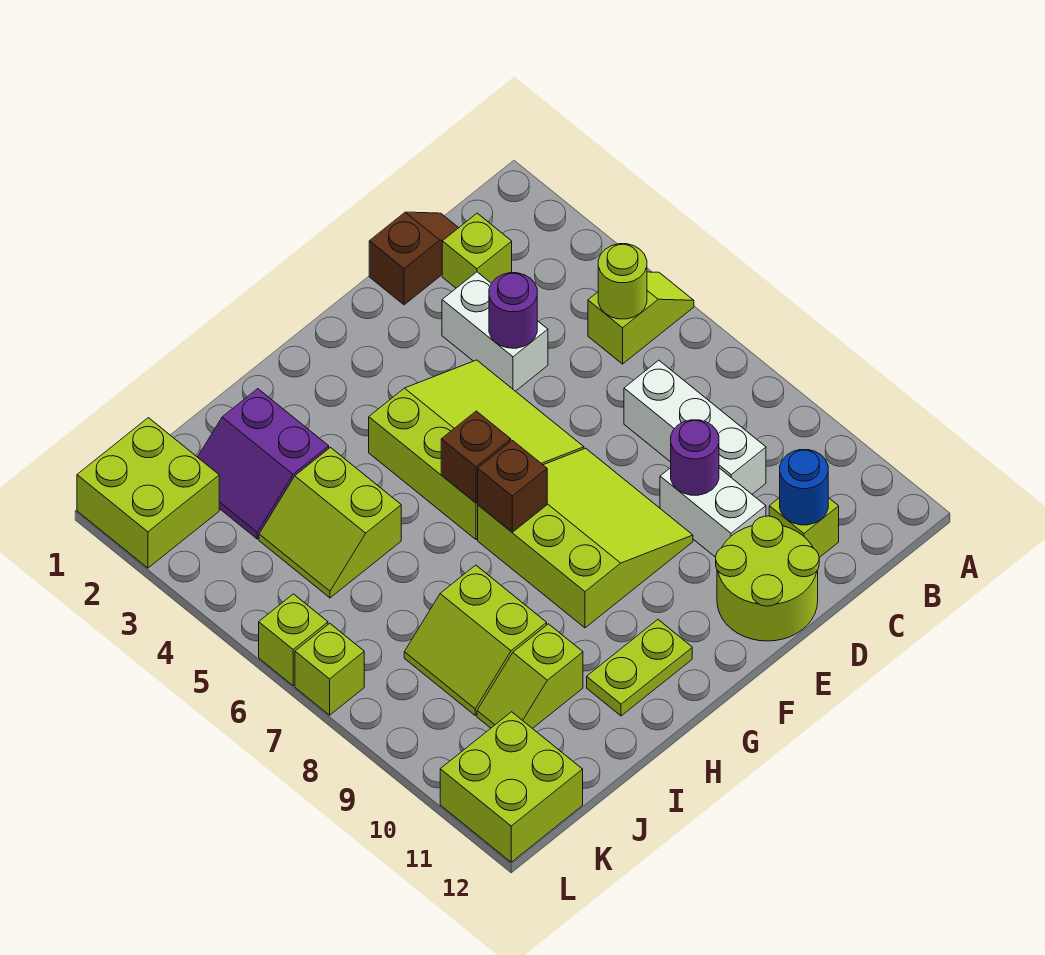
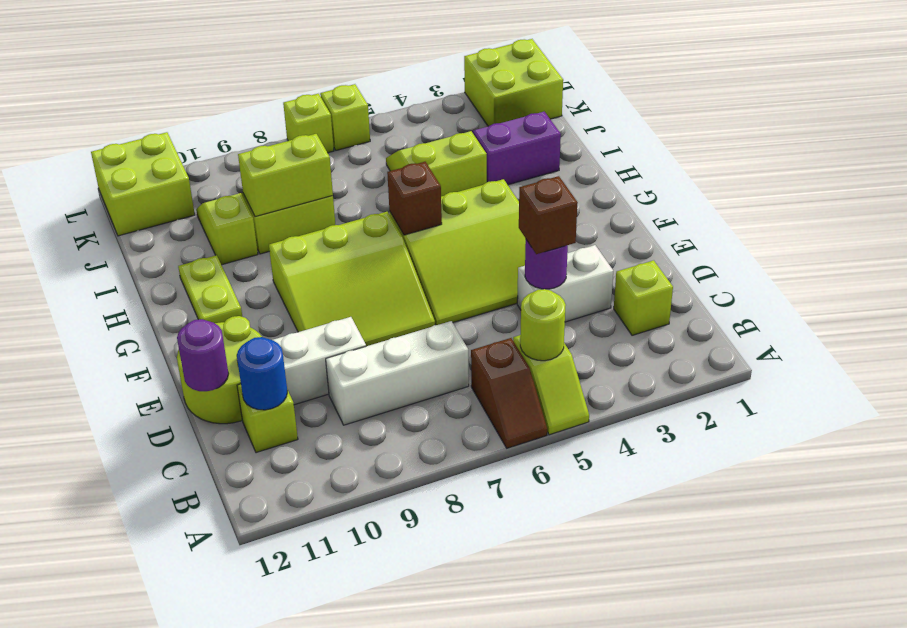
brown slope C1:D1 level 1 top D -> brown slope A6:B6 level 1 top B
purple round brick D9 level 2 -> purple round brick D12 level 2
brown brick G7 level 2 -> brown brick D4 level 3
none -> lime brick I8:I9 level 2

